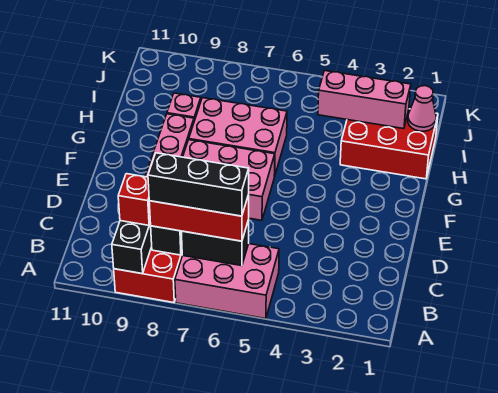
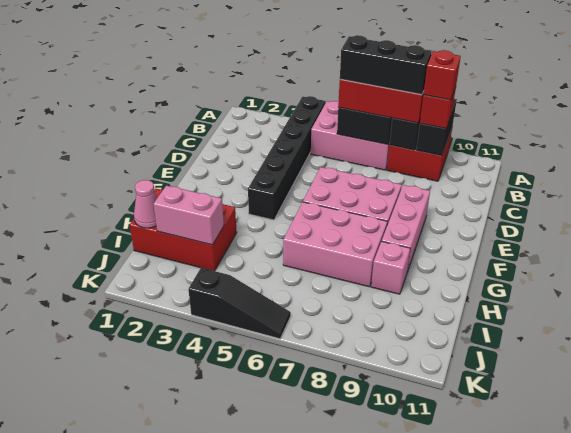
none -> black brick A4:F4 level 1
none -> red brick B9 level 4
pink brick I2:I4 level 2 -> pink brick I2:I3 level 2
none -> black slope K4:K6 level 1 top 4

